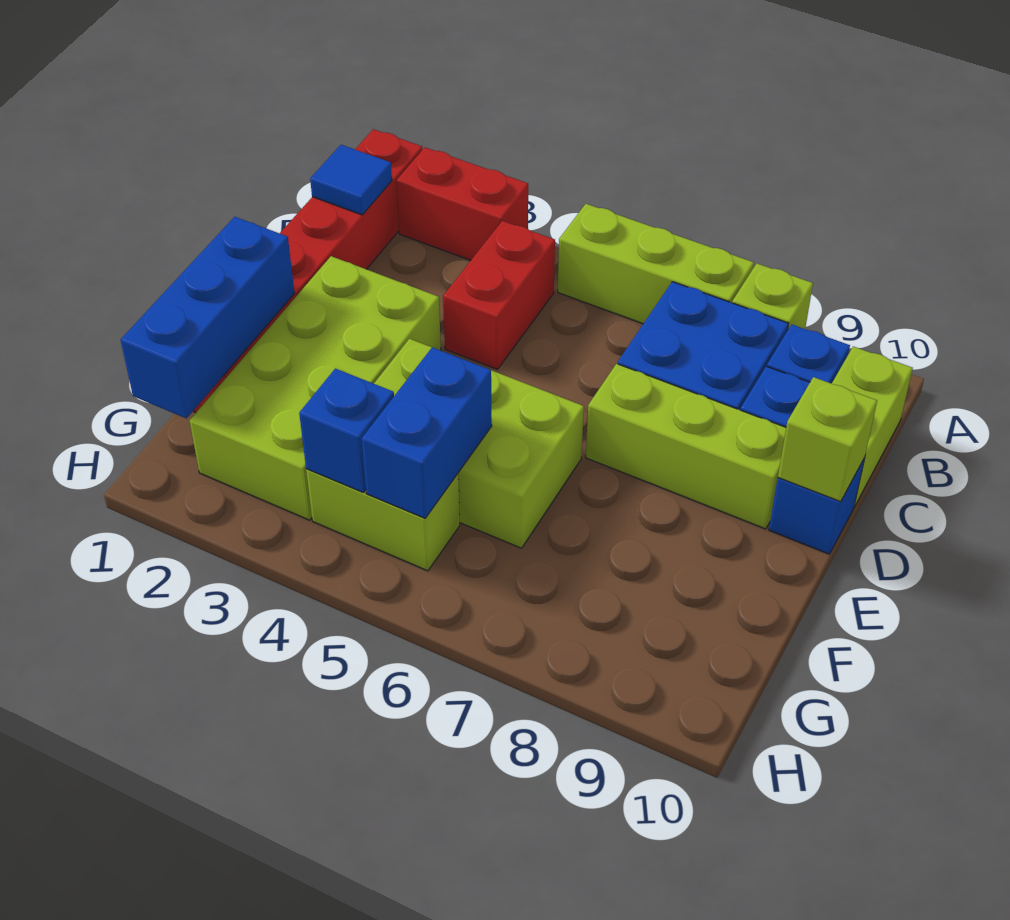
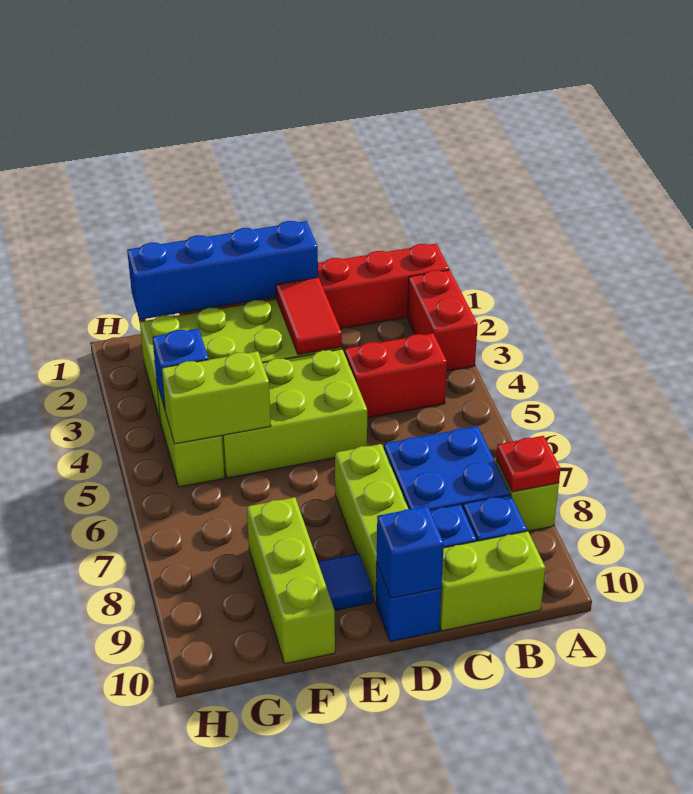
lime brick A5:A7 level 1 -> lime brick F8:F10 level 1
none -> red plate A8 level 2
blue tile B1 level 2 -> blue tile E9 level 1
none -> red tile D2:D3 level 2
lime brick D10 level 2 -> blue brick D10 level 2
blue brick E1:G1 level 2 -> blue brick D1:G1 level 2
lime brick E4:F6 level 1 -> lime brick D4:F5 level 1
blue brick F5:G5 level 2 -> lime brick F5:G5 level 2

